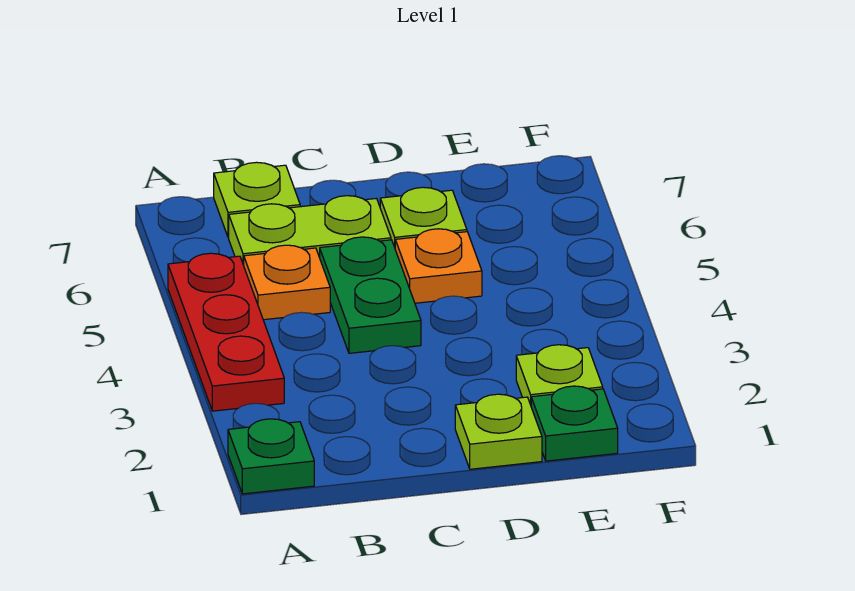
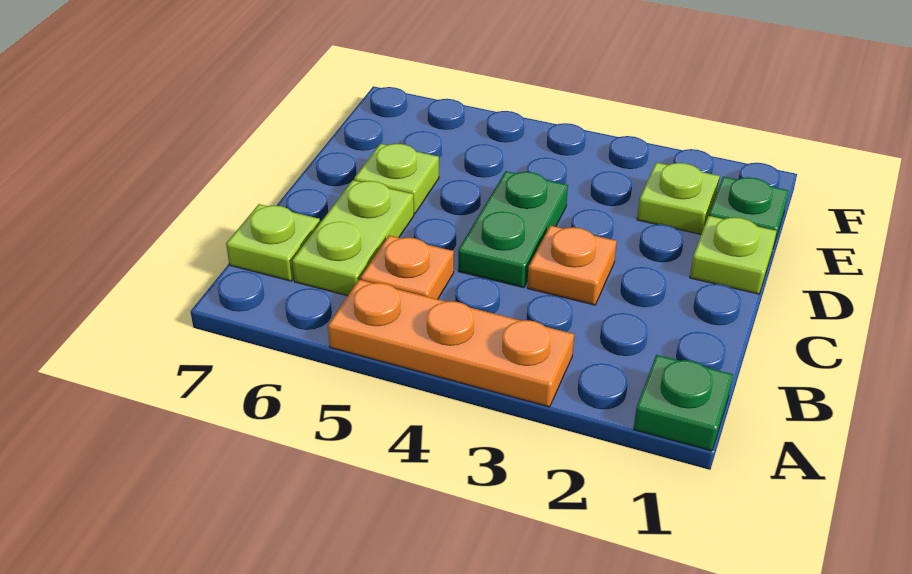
red plate A3:A5 level 1 -> orange plate A3:A5 level 1
green plate C4:C5 level 1 -> green plate C4:D4 level 1
orange plate D5 level 1 -> orange plate C3 level 1

